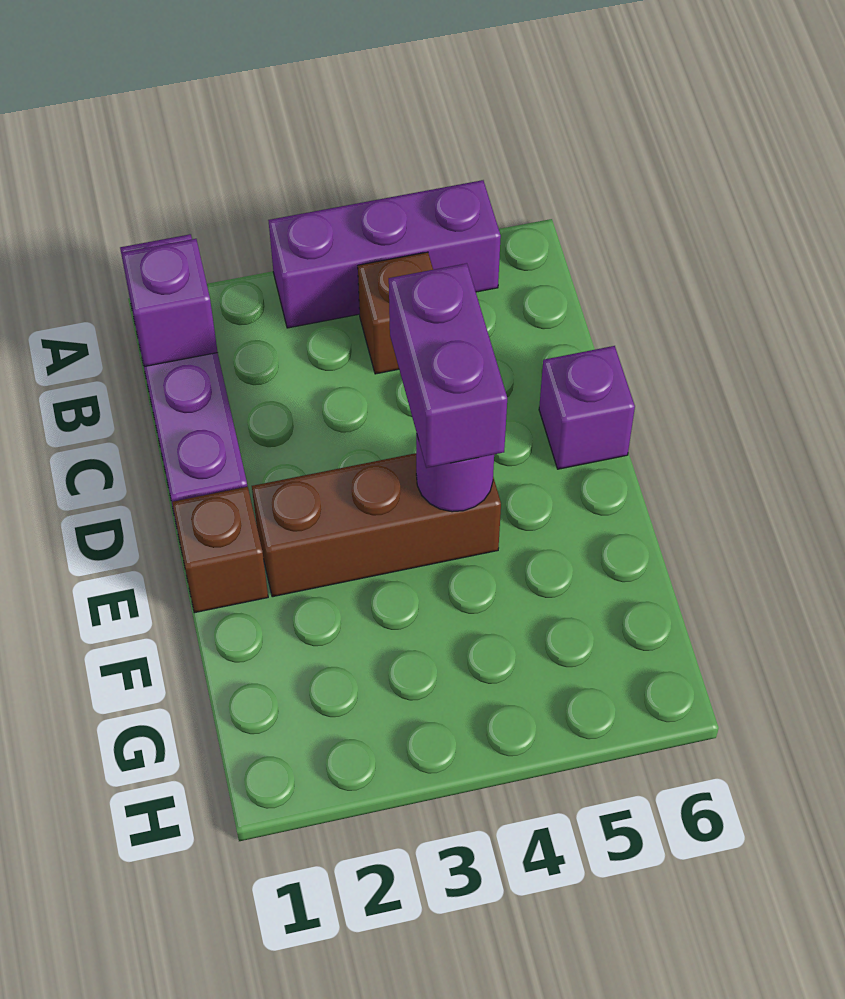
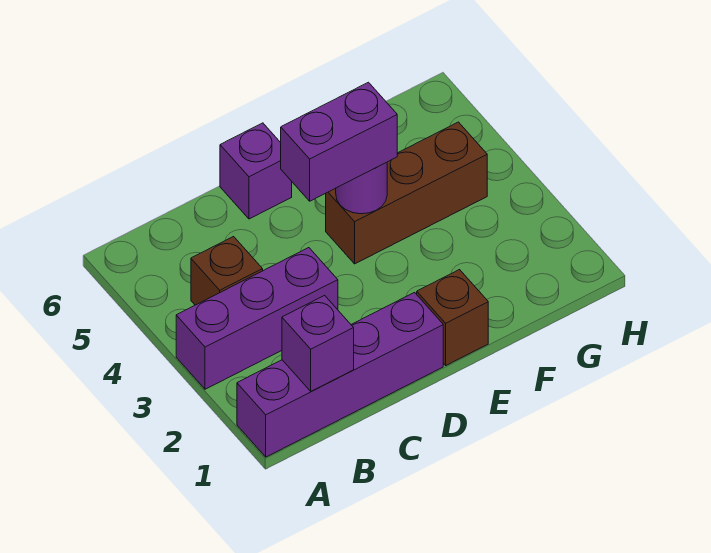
purple brick A3:A5 level 1 -> purple brick A3:C3 level 1
brown brick E2:E4 level 1 -> brown brick E4:G4 level 1

